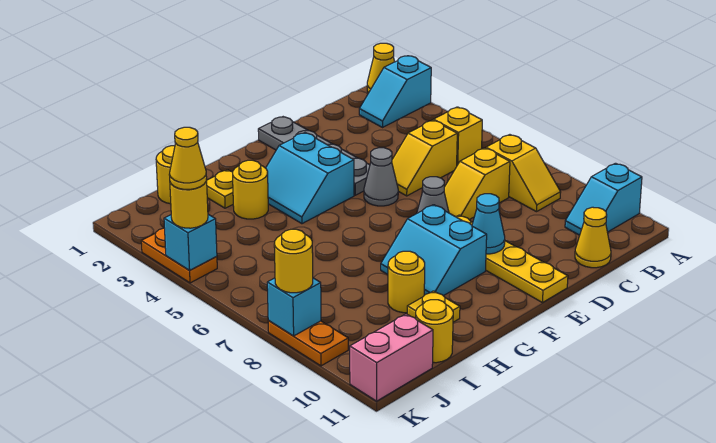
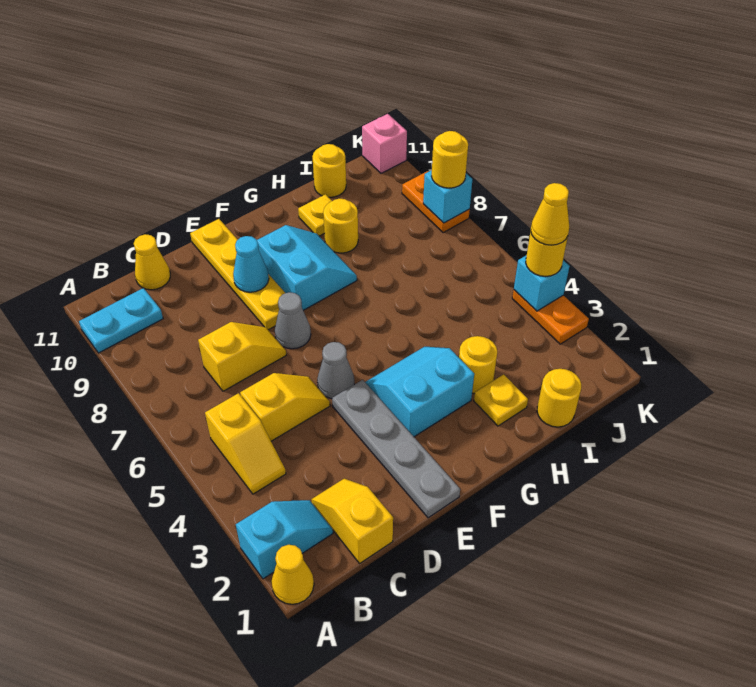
cyan slope A10:B10 level 1 top A -> cyan plate A10:B10 level 1
yellow slope B7:B8 level 1 top 7 -> yellow slope C1:C2 level 1 top 1
cyan slope F3:G4 level 1 top F -> cyan slope F3:G4 level 1 top 3
pink brick J11:K11 level 1 -> pink brick K11 level 1

